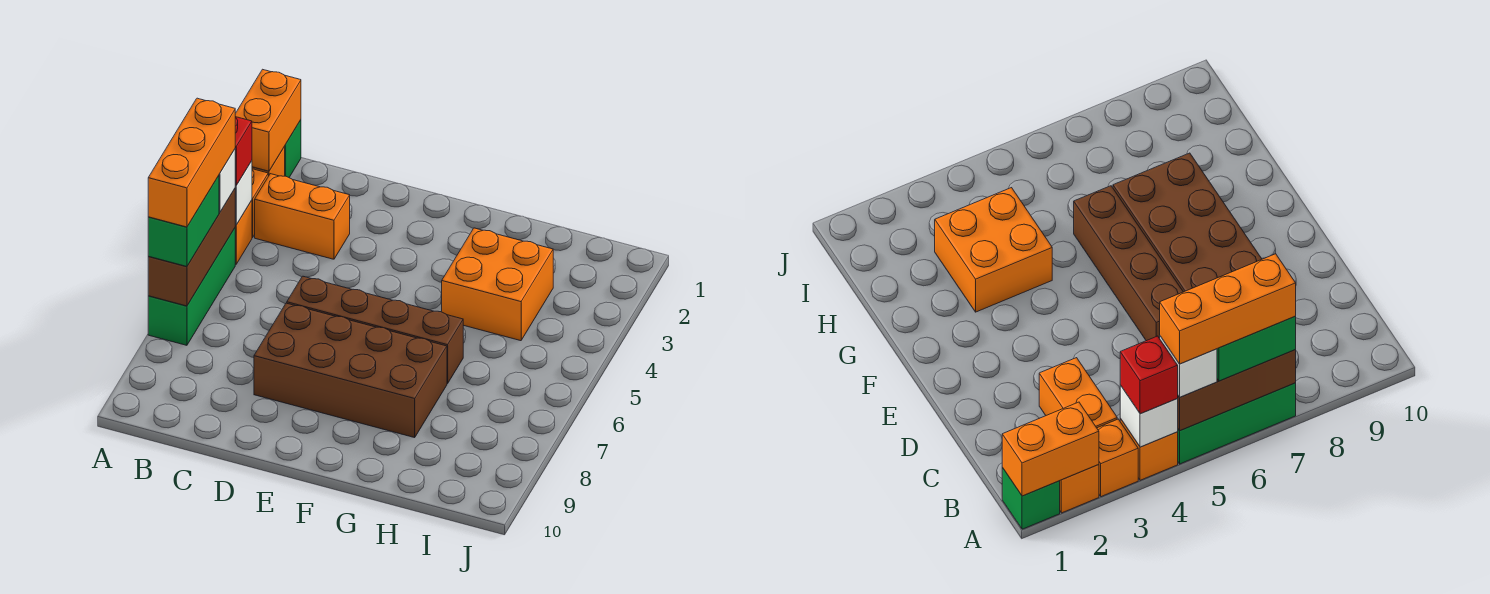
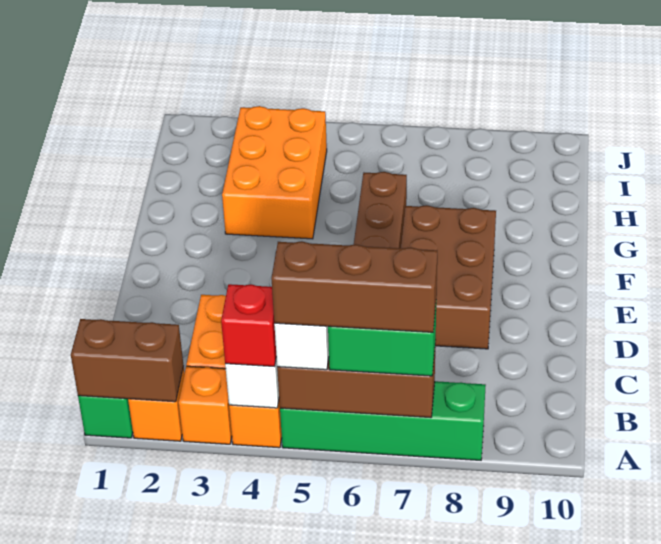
orange brick A1:A2 level 2 -> brown brick A1:A2 level 2
green brick A5:A7 level 1 -> green brick A5:A8 level 1
orange brick A5:A7 level 4 -> brown brick A5:A7 level 4
brown brick D7:G8 level 1 -> brown brick D7:F8 level 1
orange brick G3:H4 level 1 -> orange brick G3:I4 level 1

